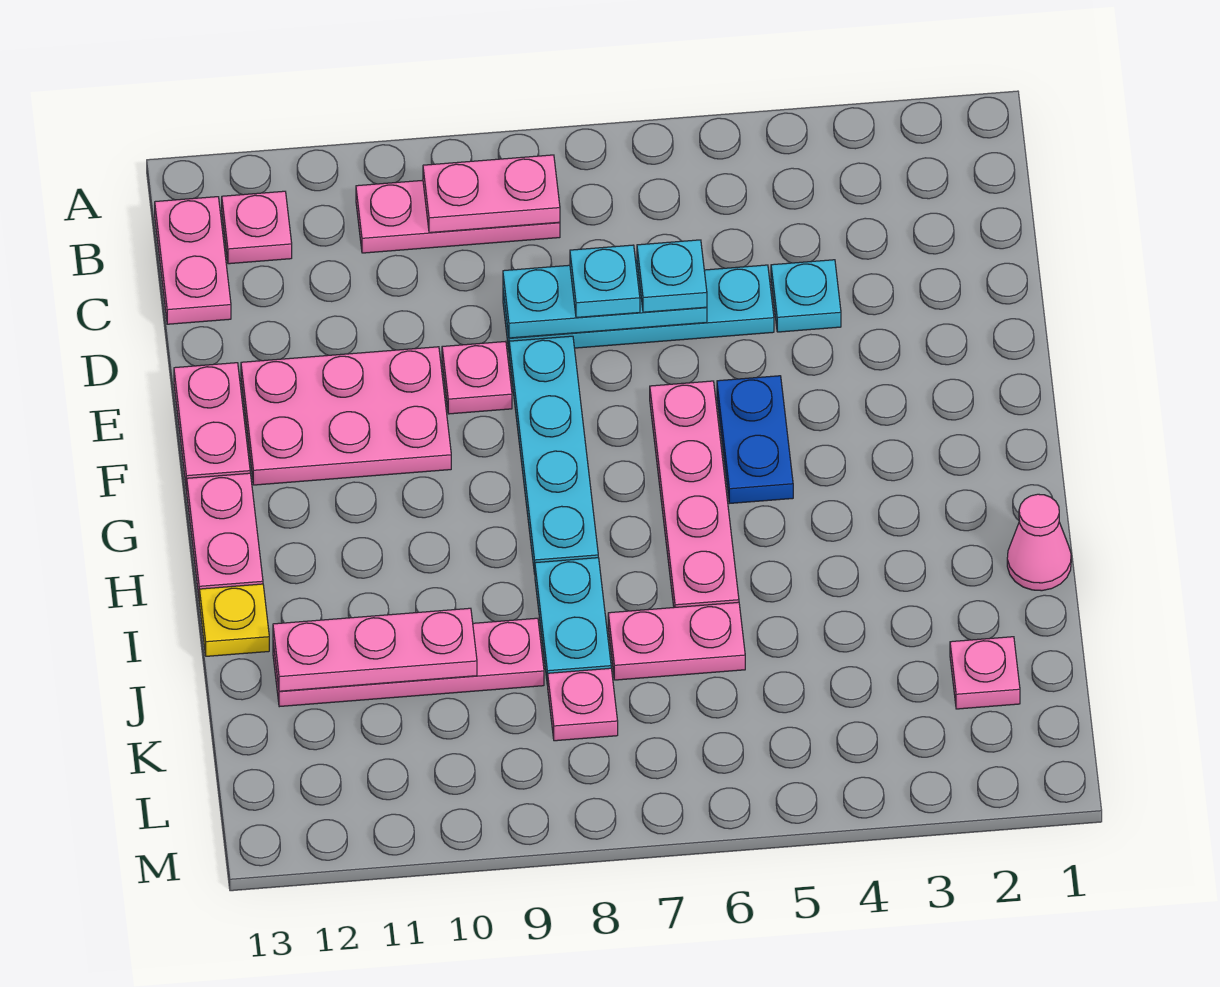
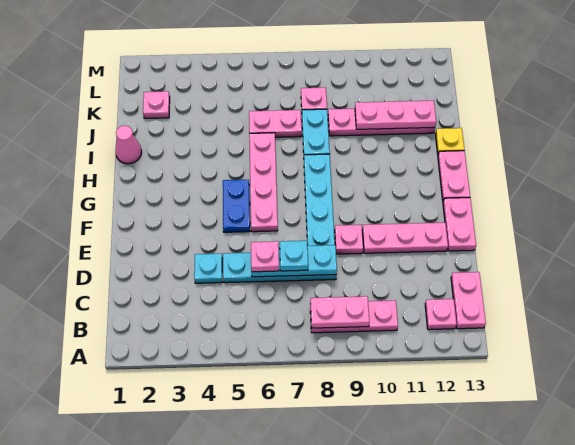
cyan plate D6 level 3 -> pink plate D6 level 3
pink plate E10:F12 level 1 -> pink plate E10:E12 level 1

